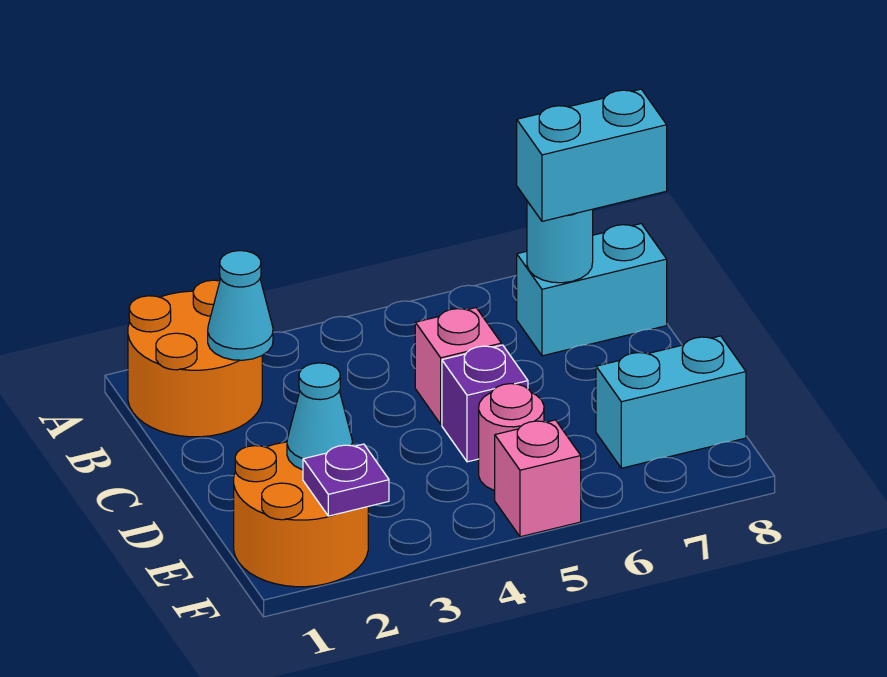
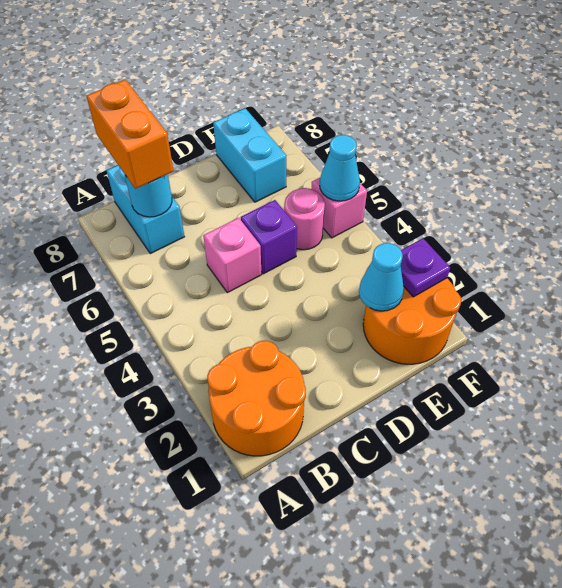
cyan cone B2 level 2 -> cyan cone F5 level 2
cyan brick B7:B8 level 3 -> orange brick B7:B8 level 3

